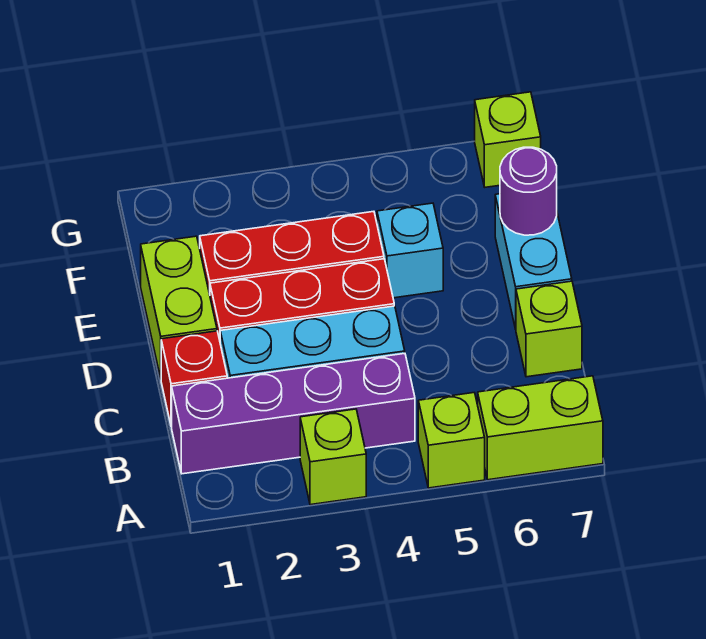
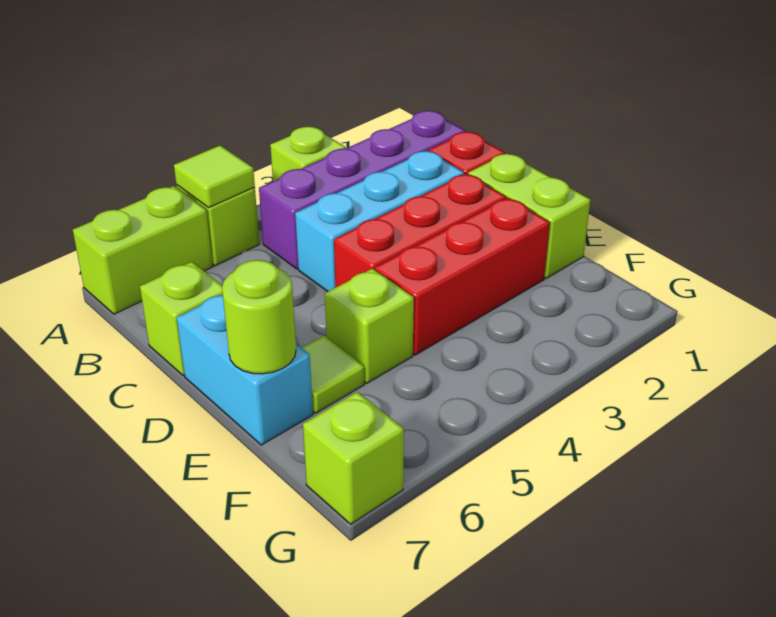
none -> lime tile A5 level 2
cyan brick E5 level 1 -> lime brick E5 level 1
none -> lime tile E6 level 1
purple round brick E7 level 2 -> lime round brick E7 level 2

